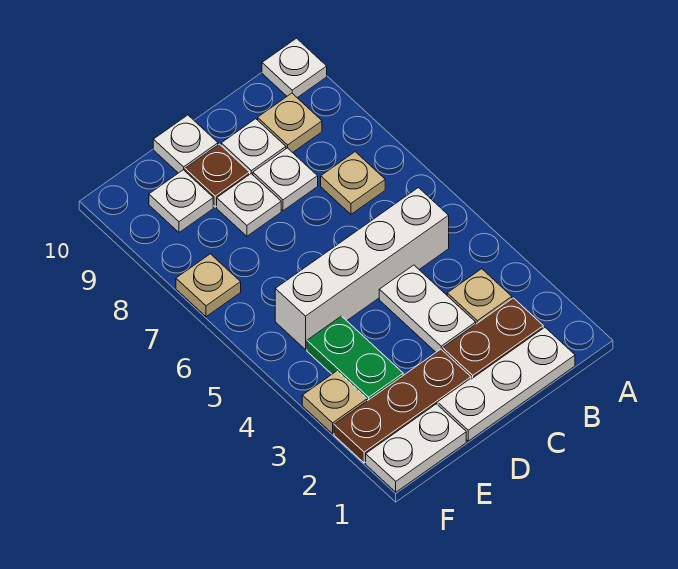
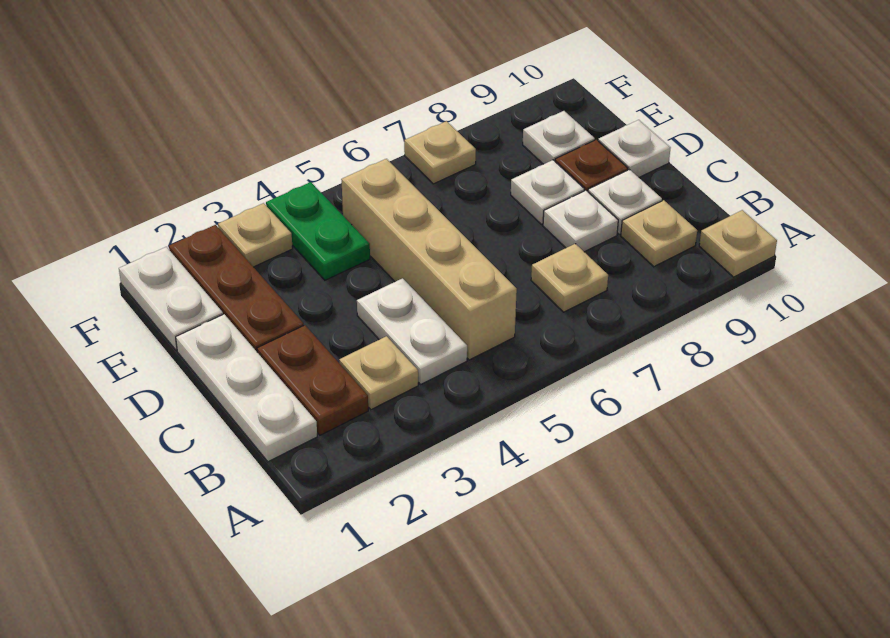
white plate A10 level 1 -> tan plate A10 level 1
white brick B5:E5 level 1 -> tan brick B5:E5 level 1
white plate C3:C4 level 1 -> white plate B4:C4 level 1
green plate E3:E4 level 1 -> green plate E4:F4 level 1

